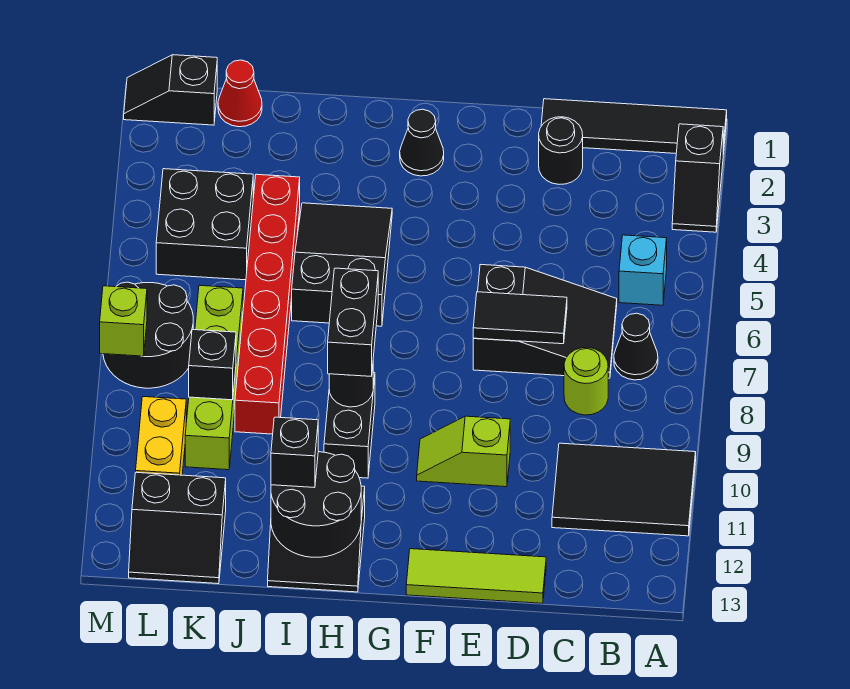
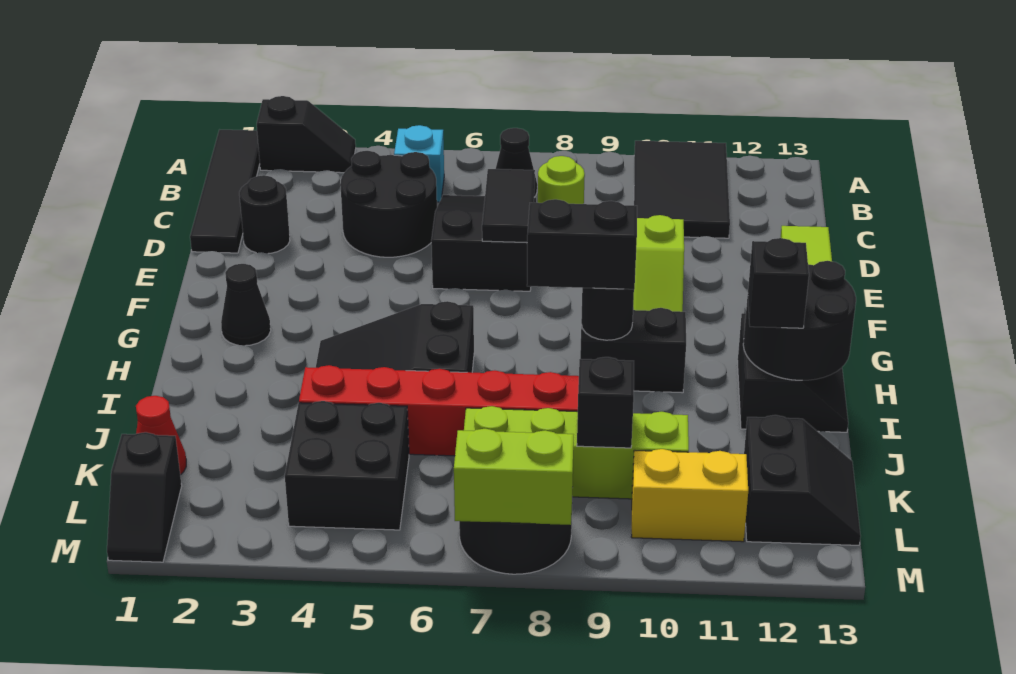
none -> black round brick C4:D5 level 1
lime brick M8 level 2 -> lime brick M7:M8 level 2

